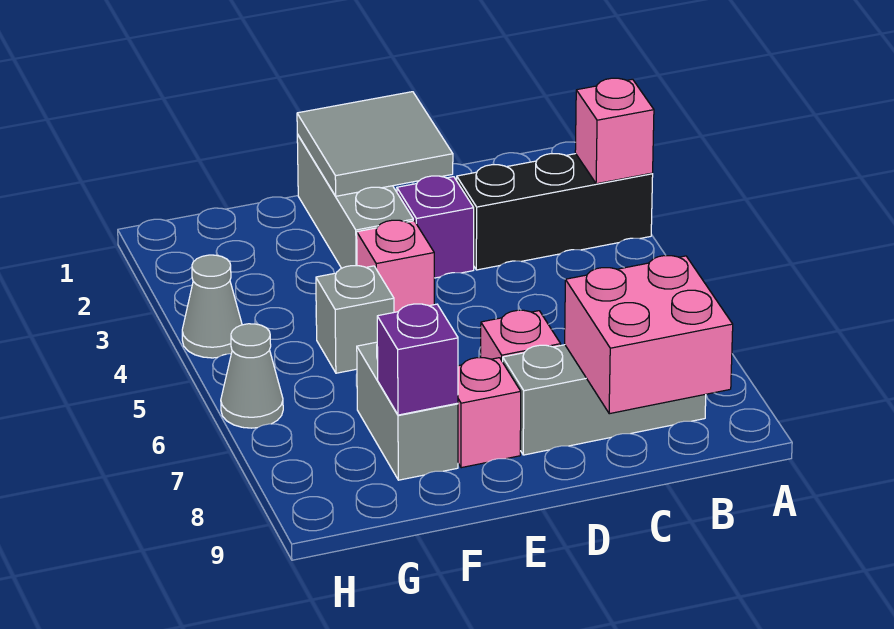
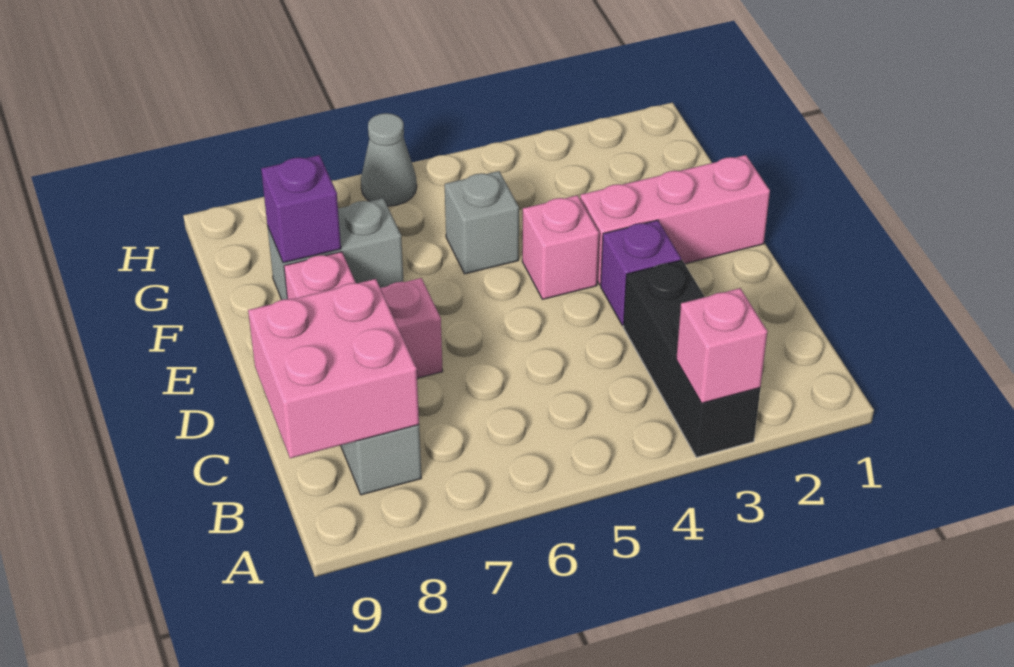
grey tile D1:E2 level 2 -> none
grey brick E1:E3 level 1 -> pink brick E1:E3 level 1
grey cone H4 level 1 -> none

